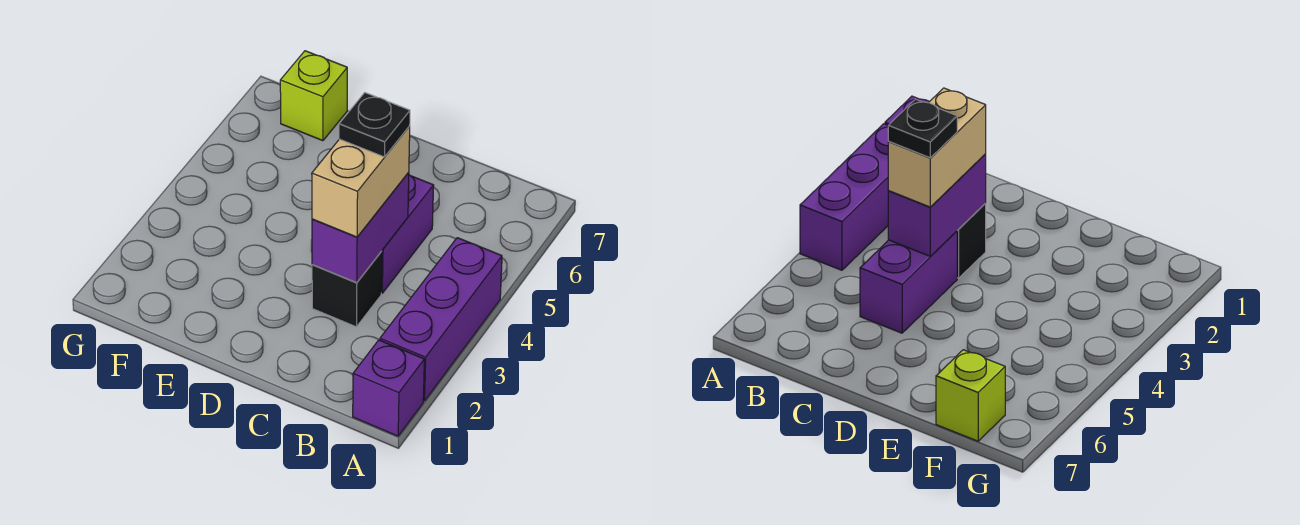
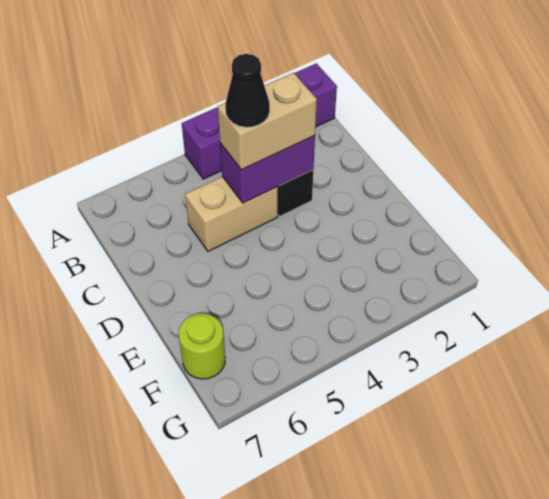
purple brick C4:C5 level 1 -> tan brick C4:C5 level 1
black plate C4 level 4 -> black cone C4 level 4
lime brick F7 level 1 -> lime round brick F7 level 1

